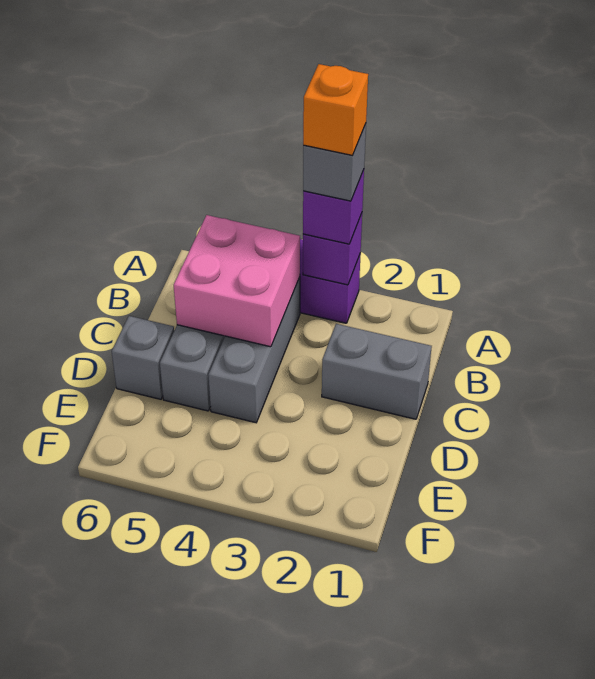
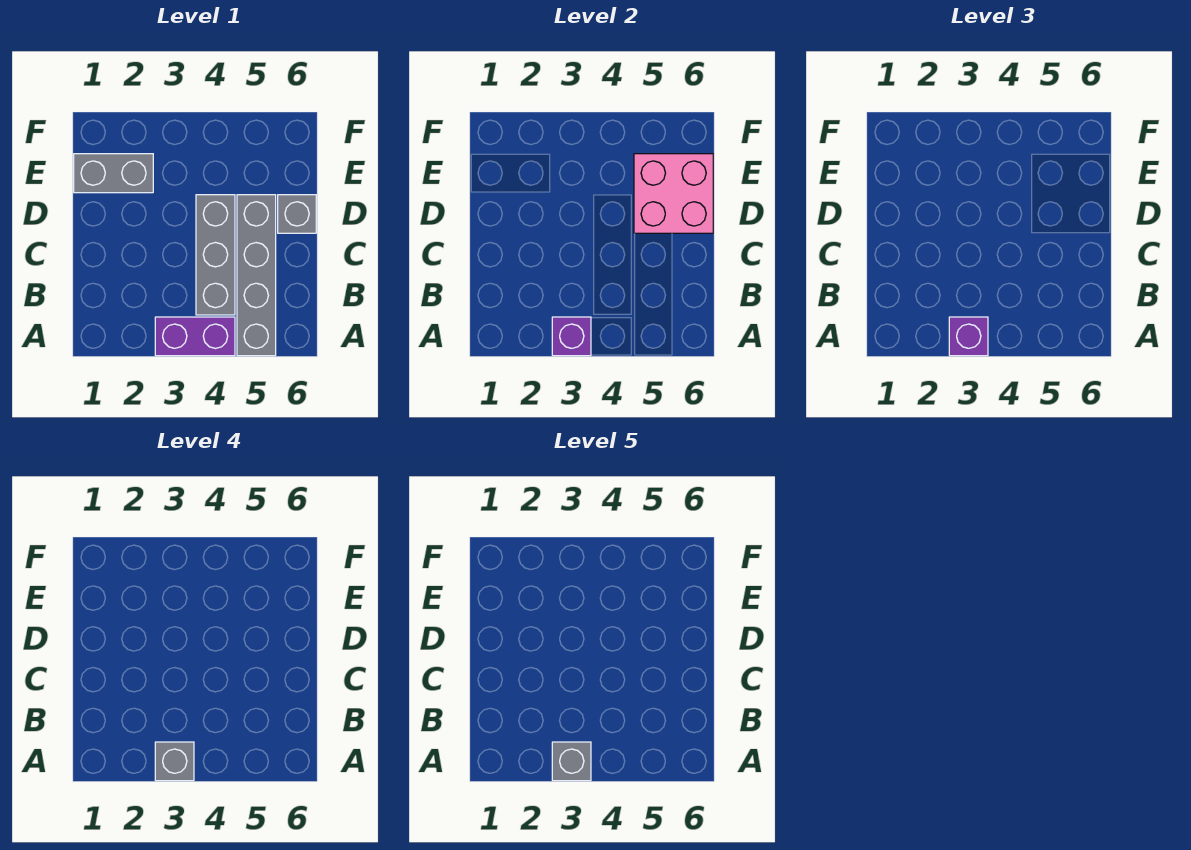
orange brick A3 level 5 -> grey brick A3 level 5
pink brick B4:C5 level 2 -> pink brick D5:E6 level 2
grey brick C1:C2 level 1 -> grey brick E1:E2 level 1

